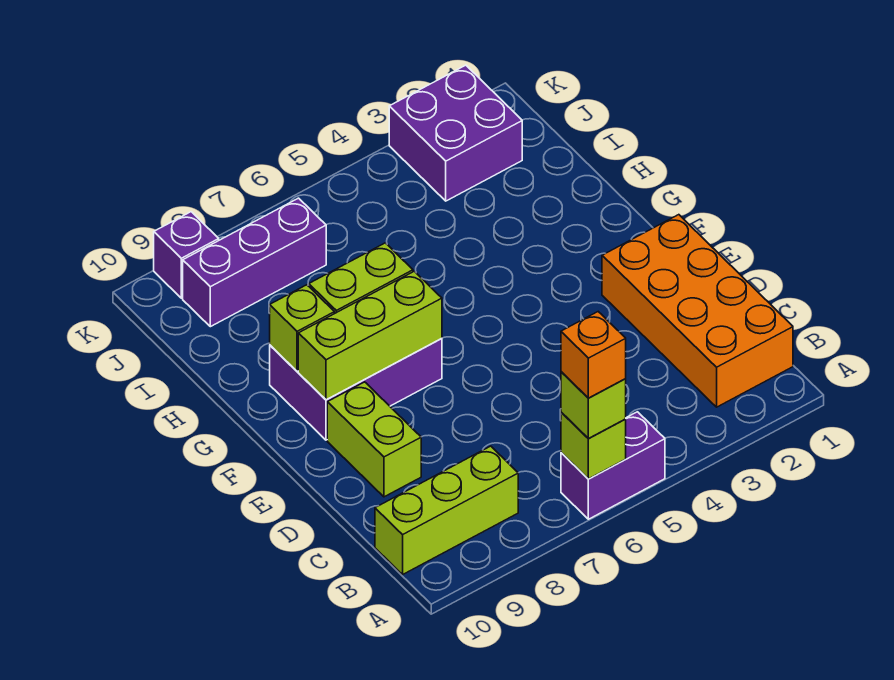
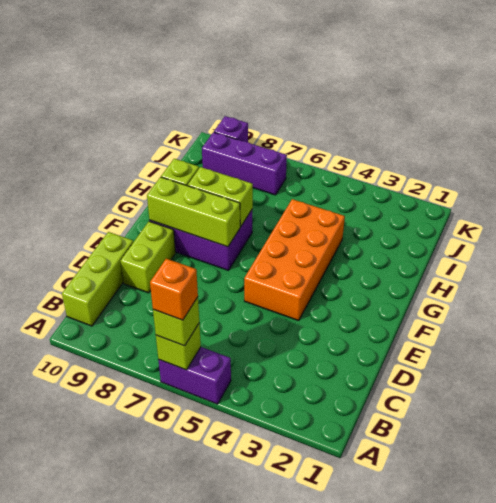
orange brick B1:E2 level 1 -> orange brick E4:H5 level 1
lime brick B8:B10 level 1 -> lime brick B10:D10 level 1
purple brick J2:K3 level 1 -> none

